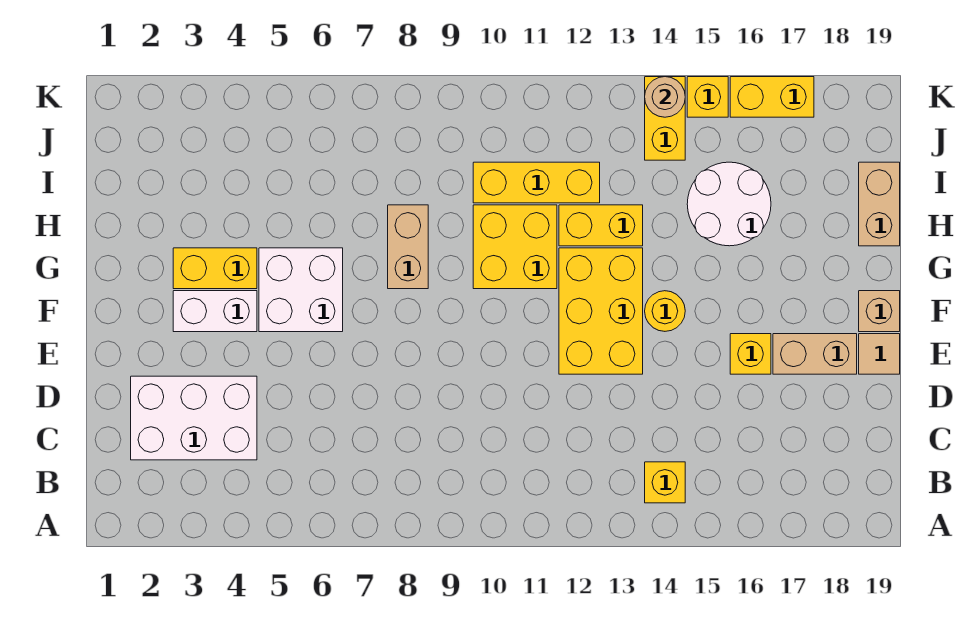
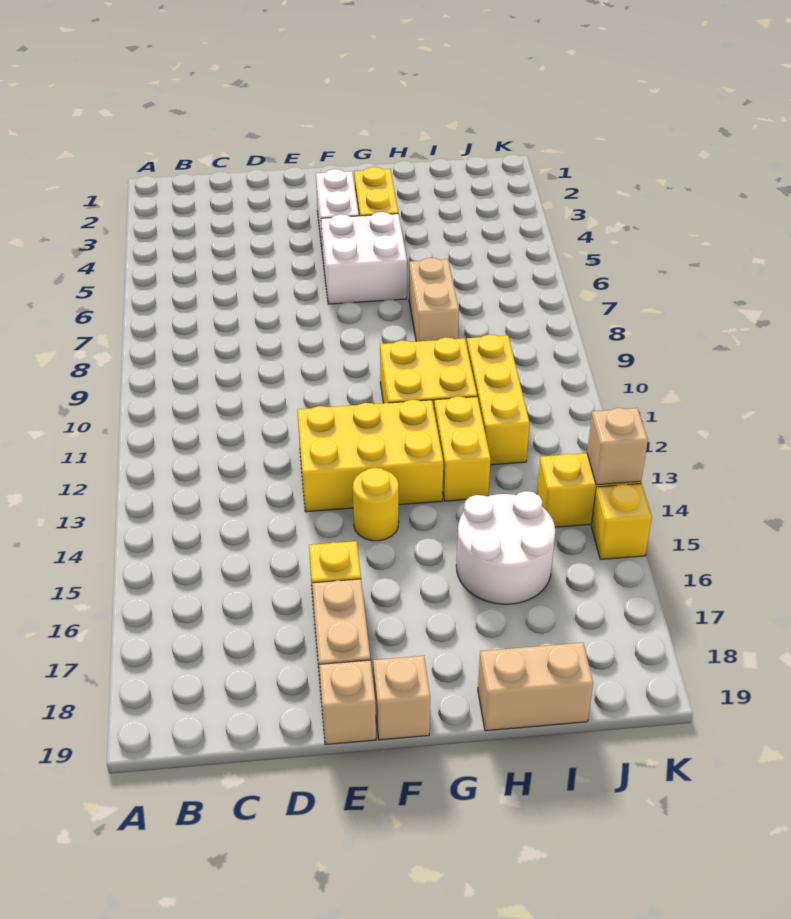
yellow brick B14 level 1 -> none
white brick C2:D4 level 1 -> none
tan tile E19 level 1 -> tan brick E19 level 1
tan brick G8:H8 level 1 -> tan brick H7:H8 level 1
tan round brick K14 level 2 -> tan brick K14 level 2
yellow brick K16:K17 level 1 -> none

